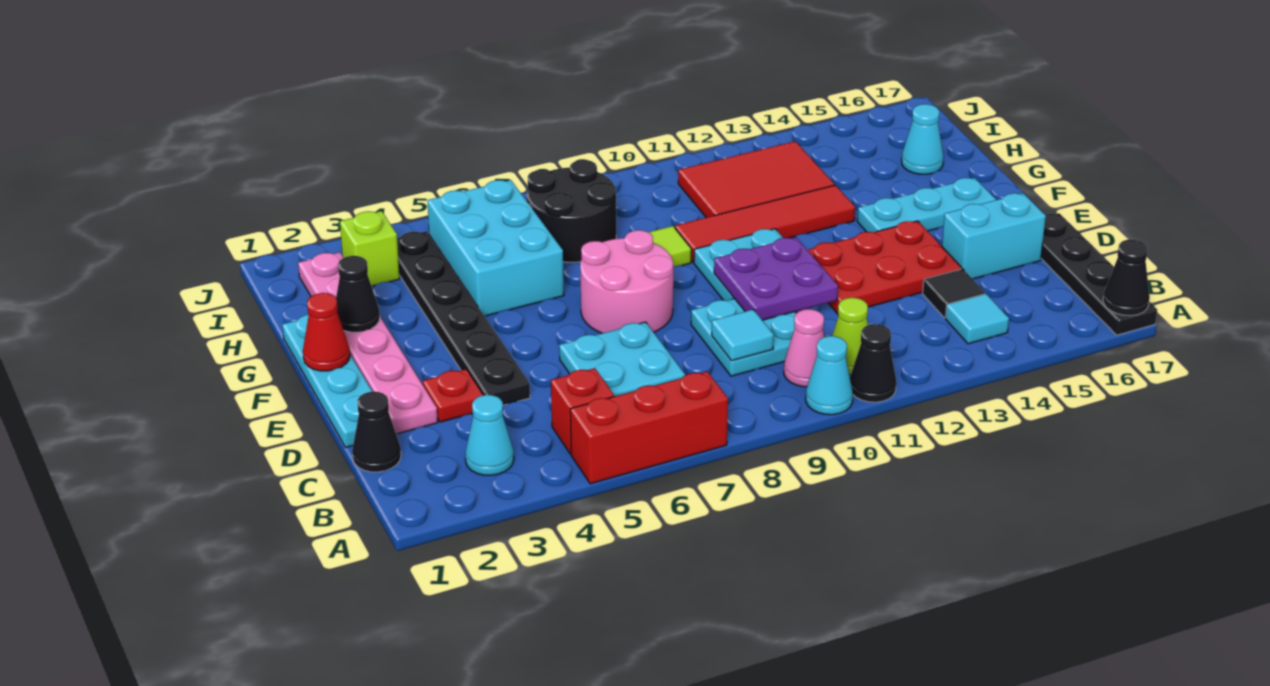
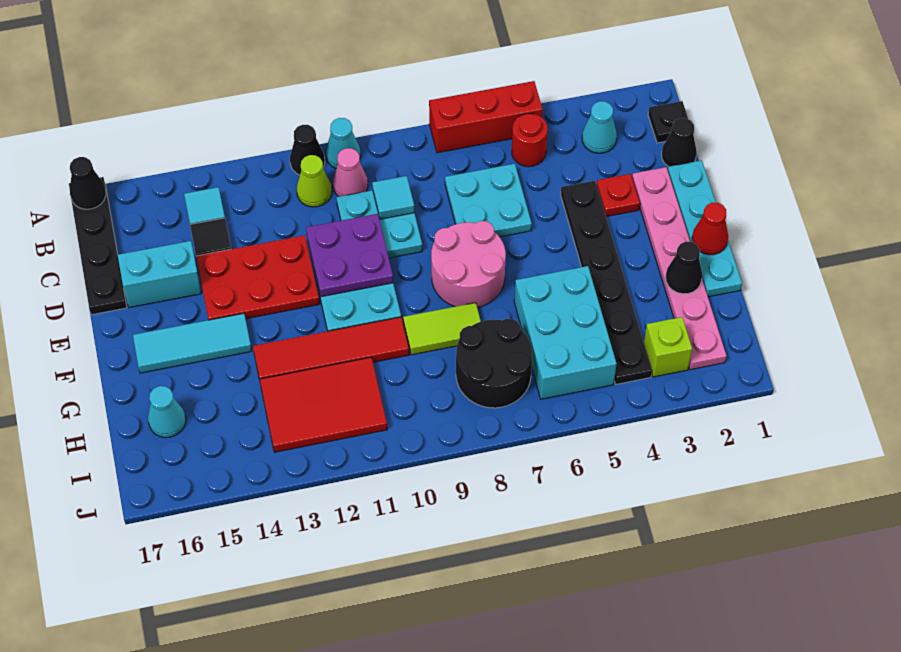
none -> black plate B1 level 1
red brick B5 level 1 -> red round brick B5 level 1
cyan plate F14:F16 level 1 -> cyan tile F14:F16 level 1

